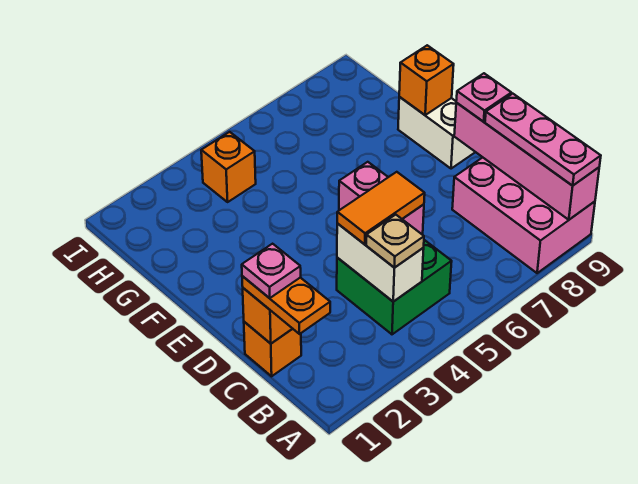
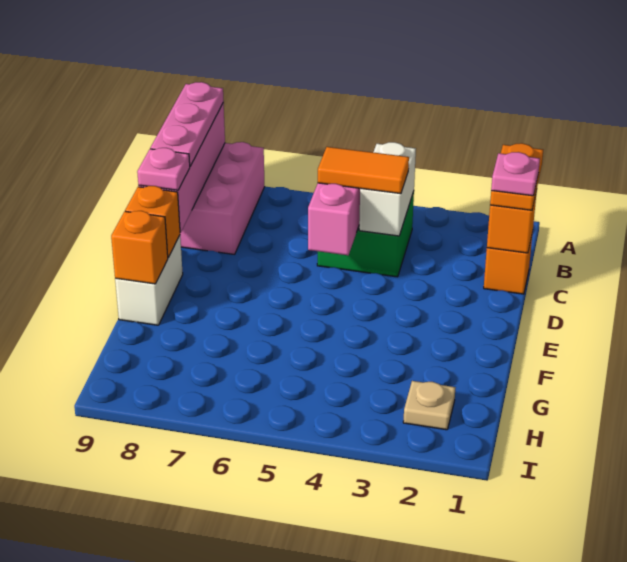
tan plate B4 level 3 -> tan plate H2 level 1
orange brick H4 level 1 -> orange brick E9 level 2

